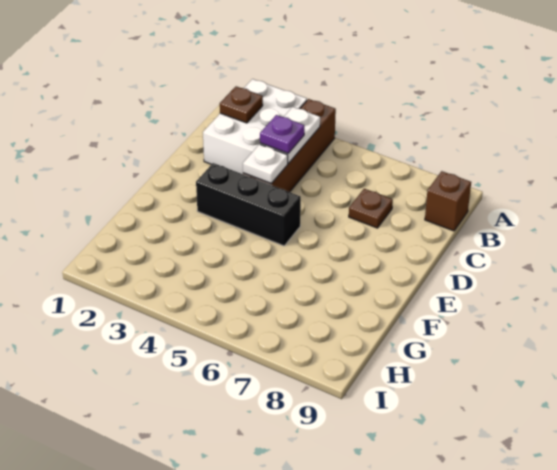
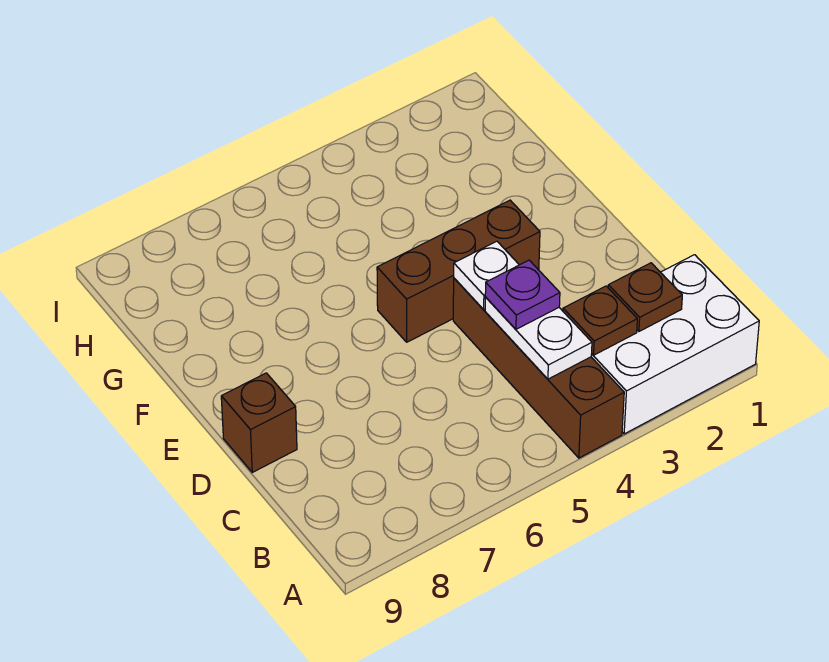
white brick A2:C3 level 1 -> white brick A1:B3 level 1
brown brick B9 level 1 -> brown brick D9 level 1
brown plate C7 level 1 -> brown plate B3 level 2
black brick E3:E5 level 1 -> brown brick E3:E5 level 1

